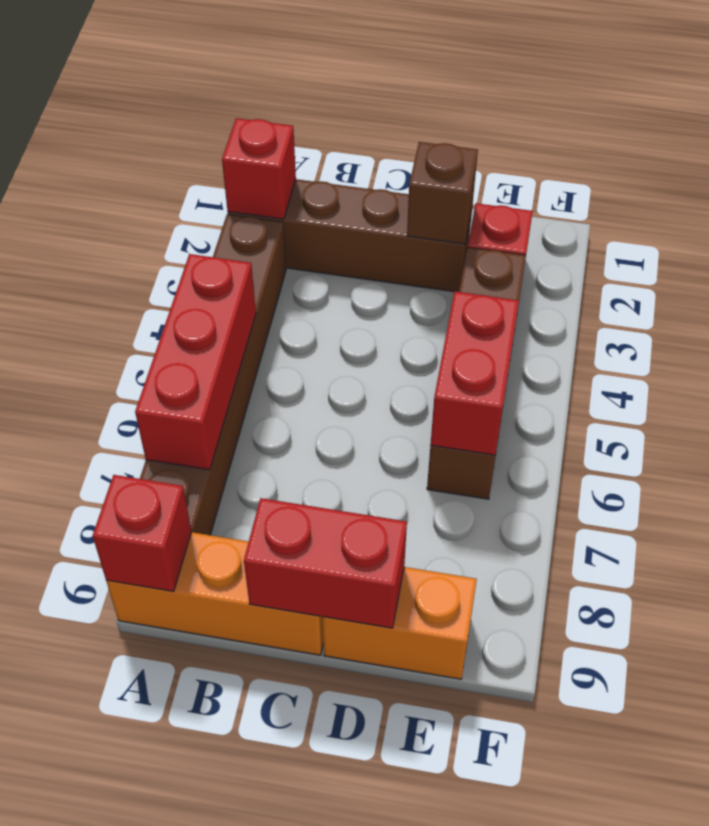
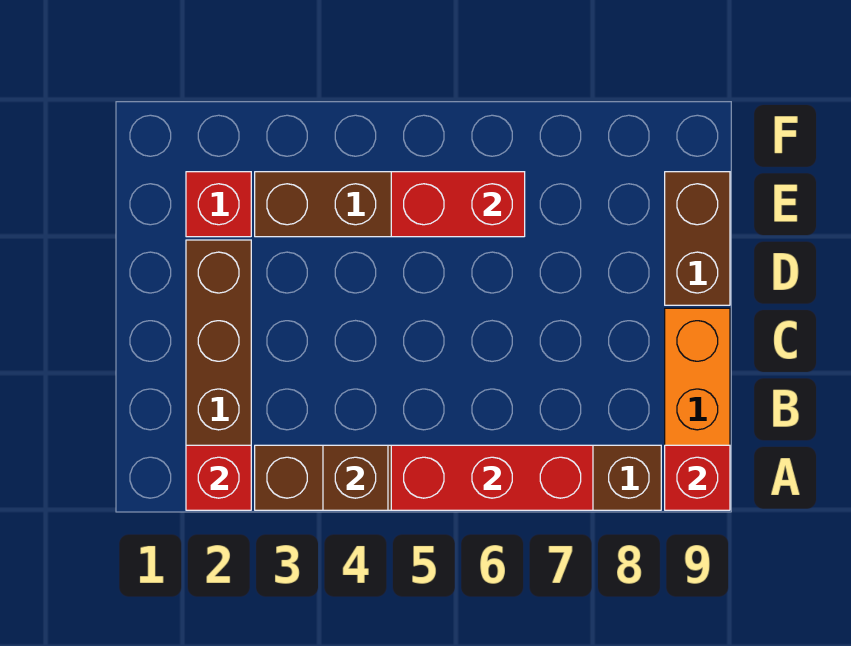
red brick C9:D9 level 2 -> none
brown brick D2 level 2 -> brown brick A4 level 2
orange brick D9:E9 level 1 -> brown brick D9:E9 level 1

